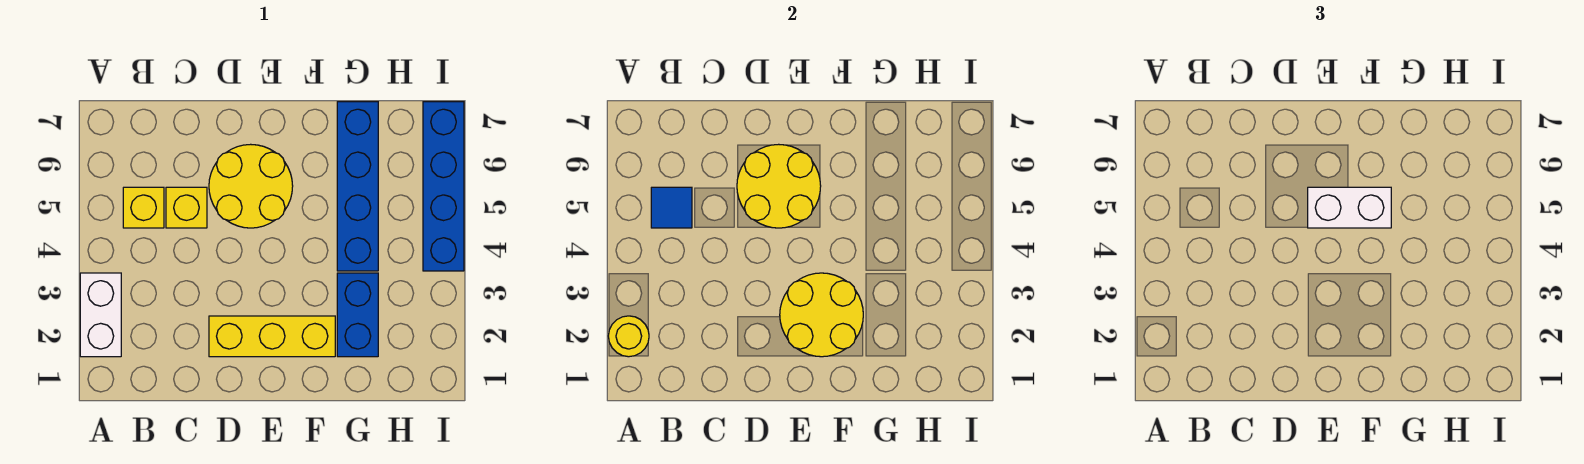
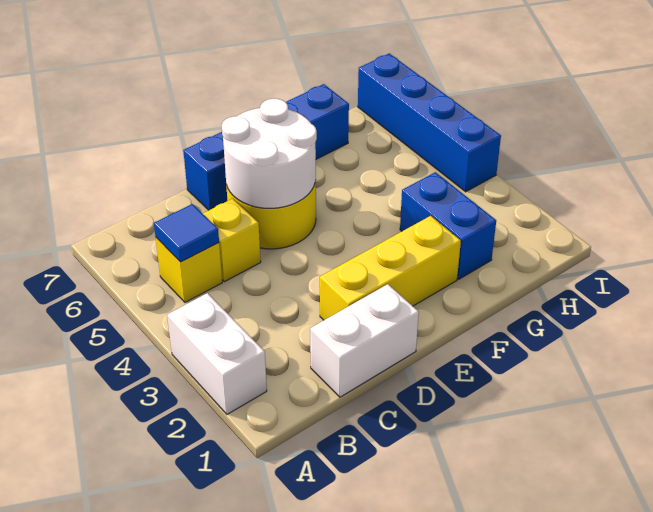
yellow round brick A2 level 2 -> none
yellow round brick D5:E6 level 2 -> white round brick D5:E6 level 2
yellow round brick E2:F3 level 2 -> none
white brick E5:F5 level 3 -> white brick C1:D1 level 1
blue brick G4:G7 level 1 -> blue brick D7:G7 level 1

